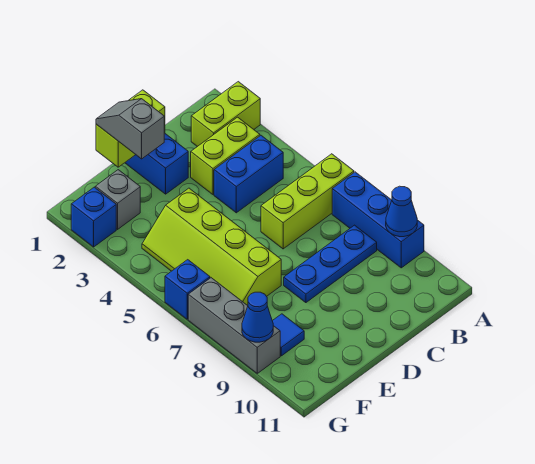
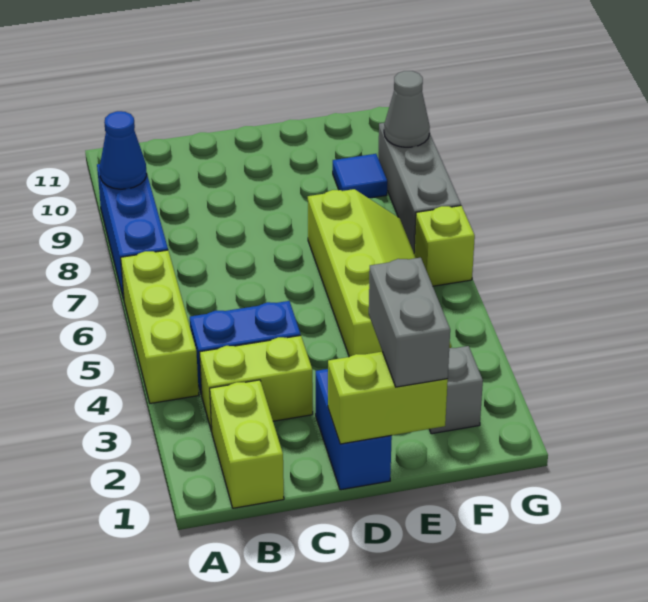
lime brick A2:B2 level 1 -> lime brick B1:B2 level 1
lime brick A6:C6 level 1 -> lime brick A4:A6 level 1
blue plate B8:D8 level 1 -> none
grey slope E1:E2 level 3 top 2 -> grey brick E1:E2 level 3
blue brick G2 level 1 -> none
blue brick G6 level 1 -> lime brick G6 level 1
blue cone G9 level 2 -> grey cone G9 level 2

